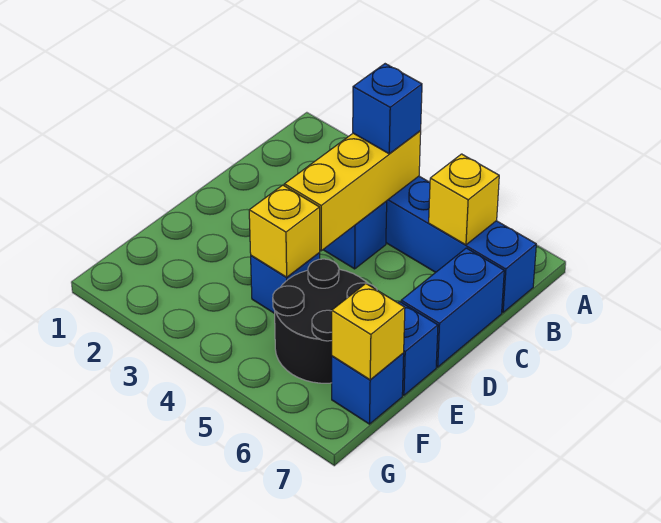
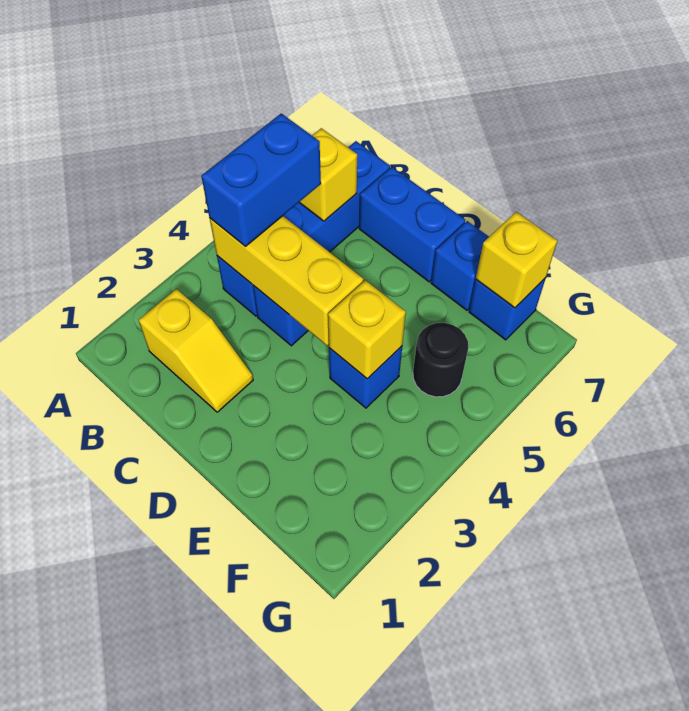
none -> yellow slope B2:C2 level 1 top B
blue brick B4 level 3 -> blue brick B4:B5 level 3
black round brick E5:F6 level 1 -> black round brick F5 level 1

